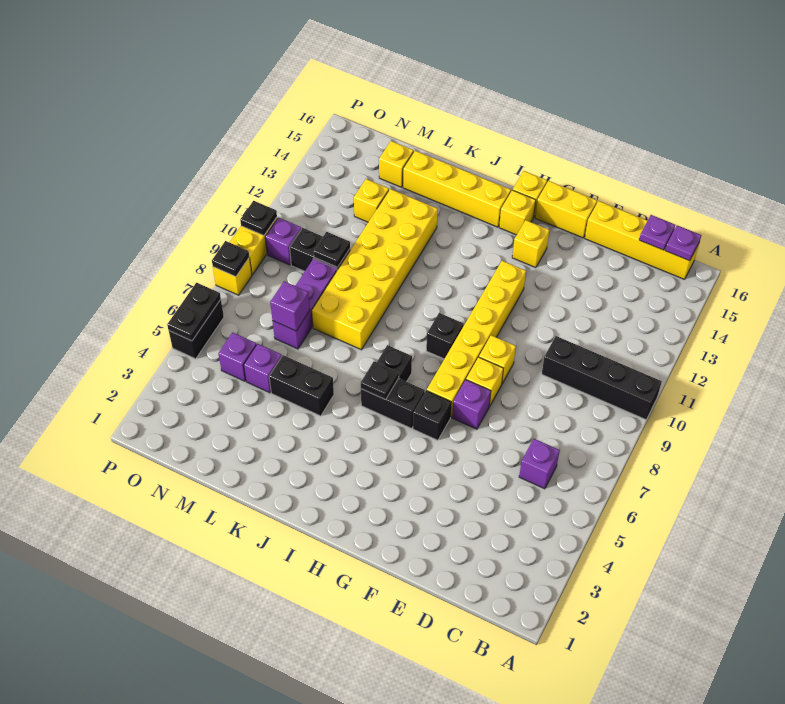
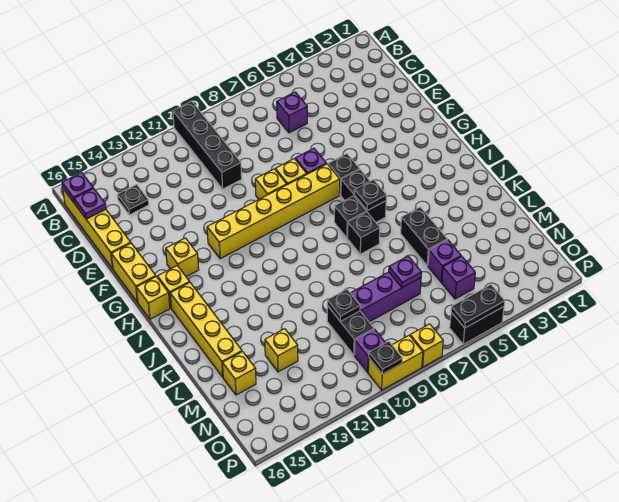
black brick H9 level 1 -> black brick J7 level 1
yellow brick K8:L13 level 1 -> none
purple brick M7 level 2 -> purple plate M7 level 2
black plate P8 level 2 -> black plate C14 level 1

